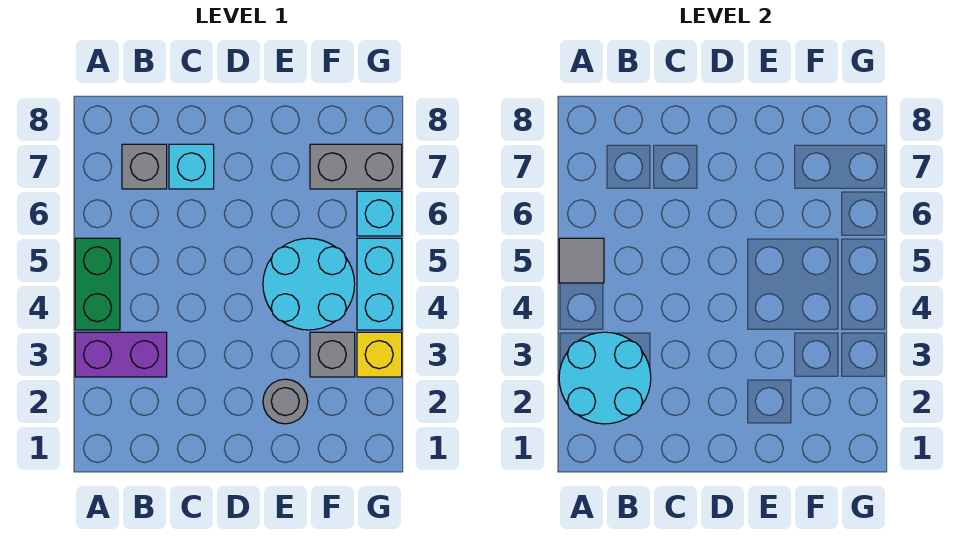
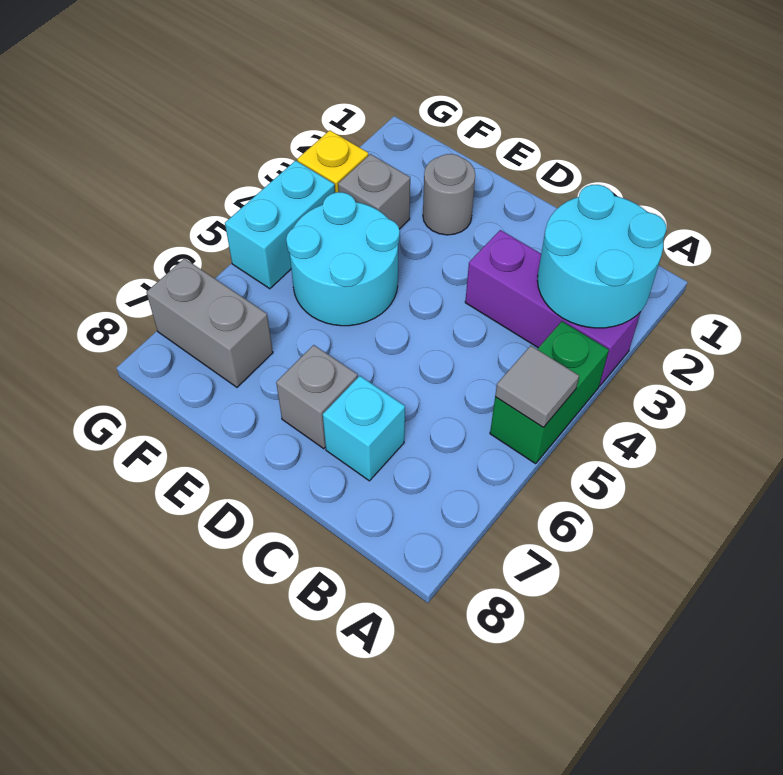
purple brick A3:B3 level 1 -> purple brick A3:C3 level 1
grey brick B7 level 1 -> grey brick D7 level 1
cyan brick G6 level 1 -> none

